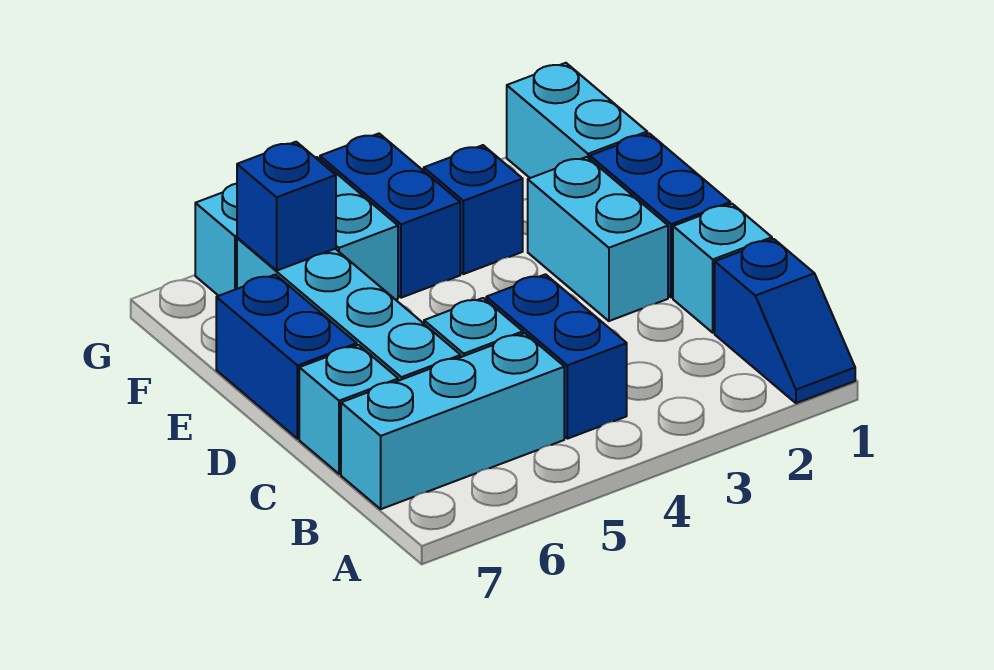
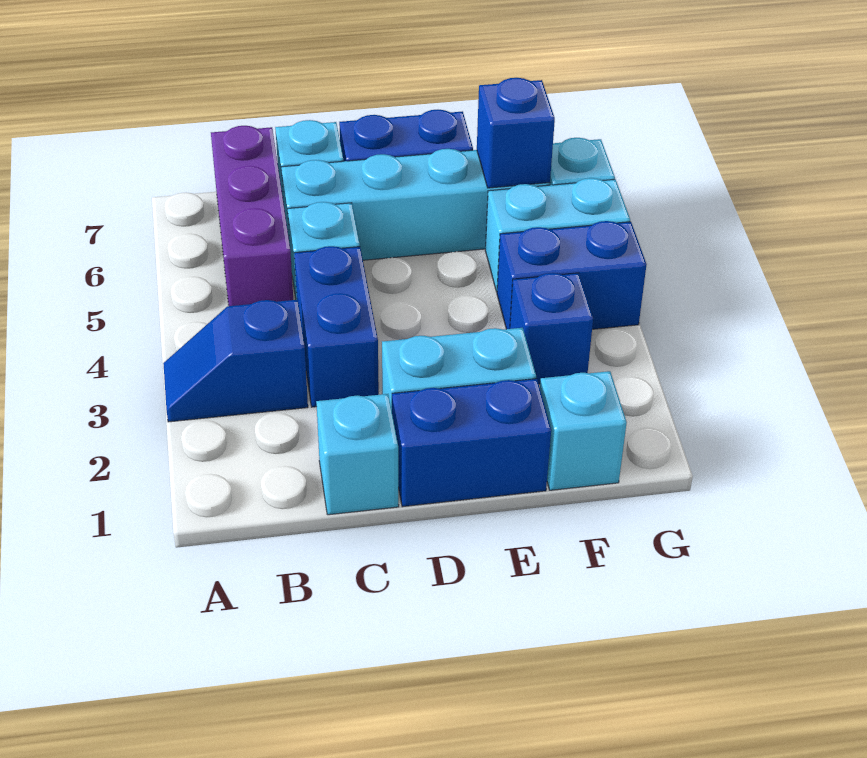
blue slope A1:B1 level 1 top B -> blue slope A3:B3 level 1 top B
blue brick B4:C4 level 1 -> blue brick C3:C4 level 1
cyan brick B5:B7 level 1 -> purple brick B5:B7 level 1
cyan brick F1:G1 level 1 -> cyan brick F1 level 1

